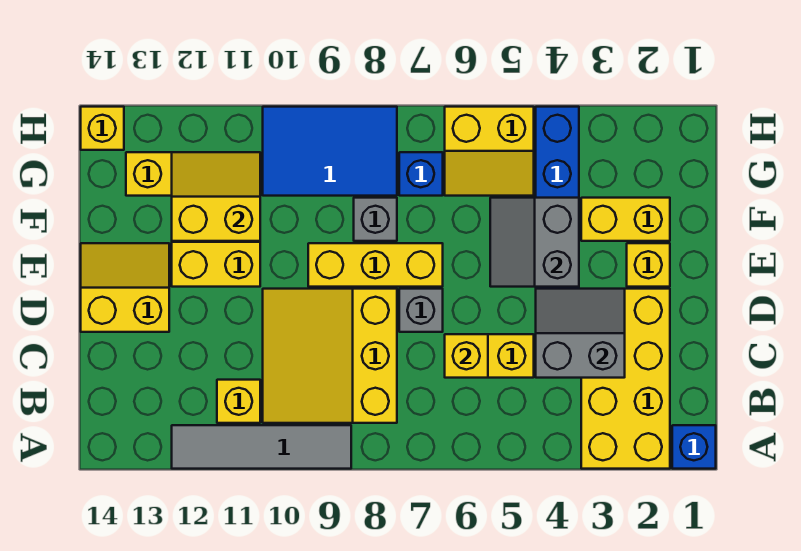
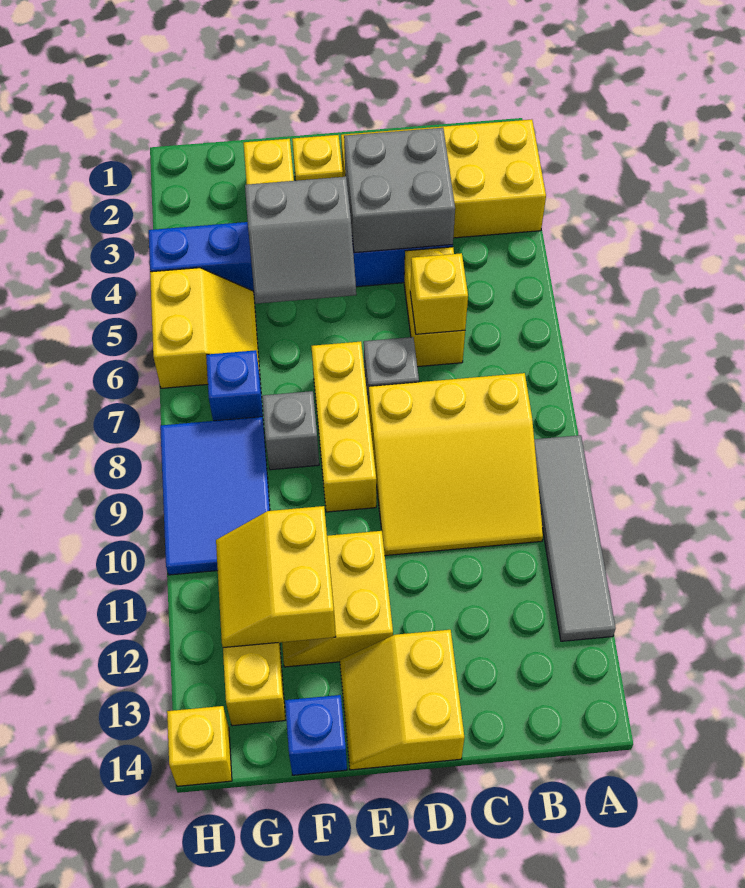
blue brick A1 level 1 -> blue brick F14 level 1
yellow brick B11 level 1 -> none
grey slope C3:D4 level 2 top C -> grey brick C3:D4 level 2

